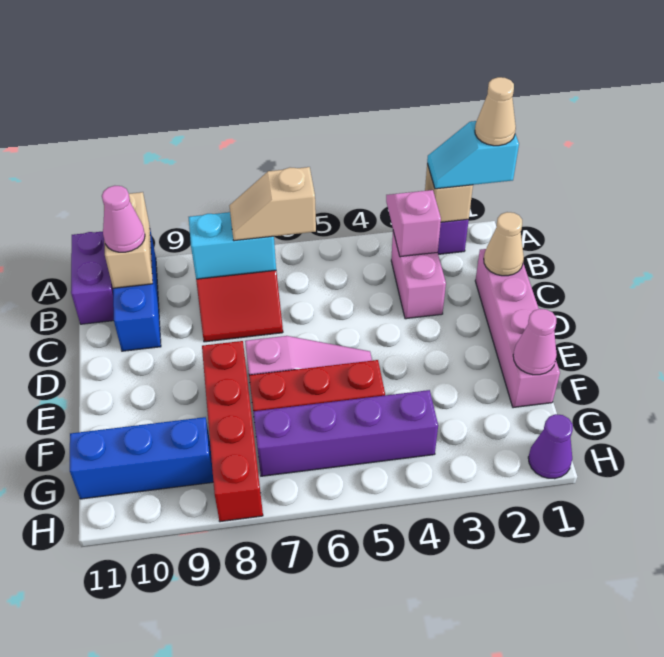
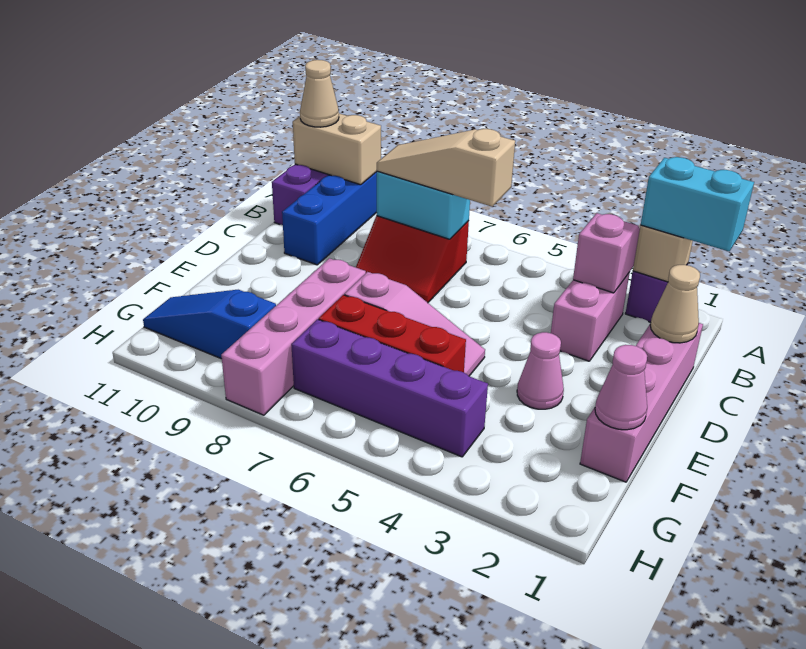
cyan slope A1:A2 level 3 top 1 -> cyan brick A1:A2 level 3
tan cone A1 level 4 -> tan cone A11 level 3
tan brick A10:B10 level 2 -> tan brick A10:A11 level 2
tan slope B6:B7 level 3 top 6 -> tan slope B6:B8 level 3 top 6
pink cone B10 level 3 -> pink cone E3 level 1
red brick E8:H8 level 1 -> pink brick E8:H8 level 1
blue brick G9:G11 level 1 -> blue slope G9:G11 level 1 top 9
purple cone H1 level 1 -> none

